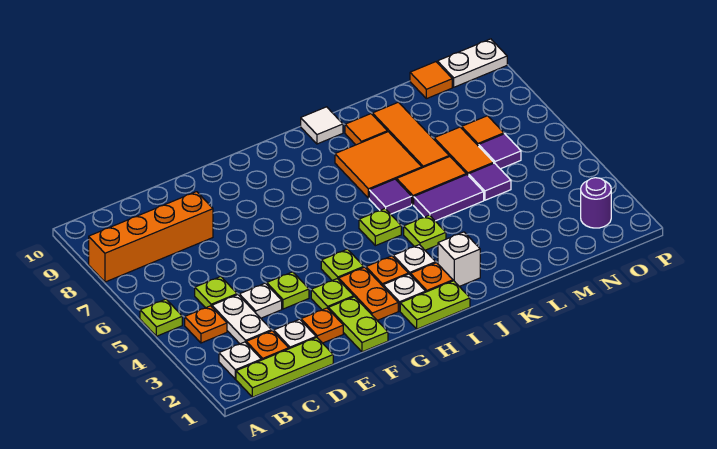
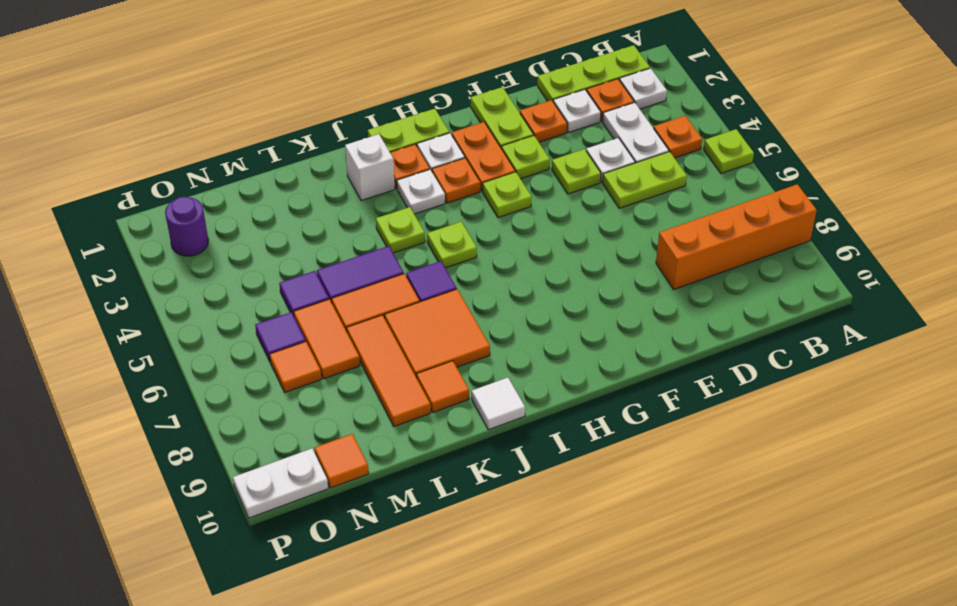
lime plate C5 level 1 -> lime plate C5:D5 level 1

